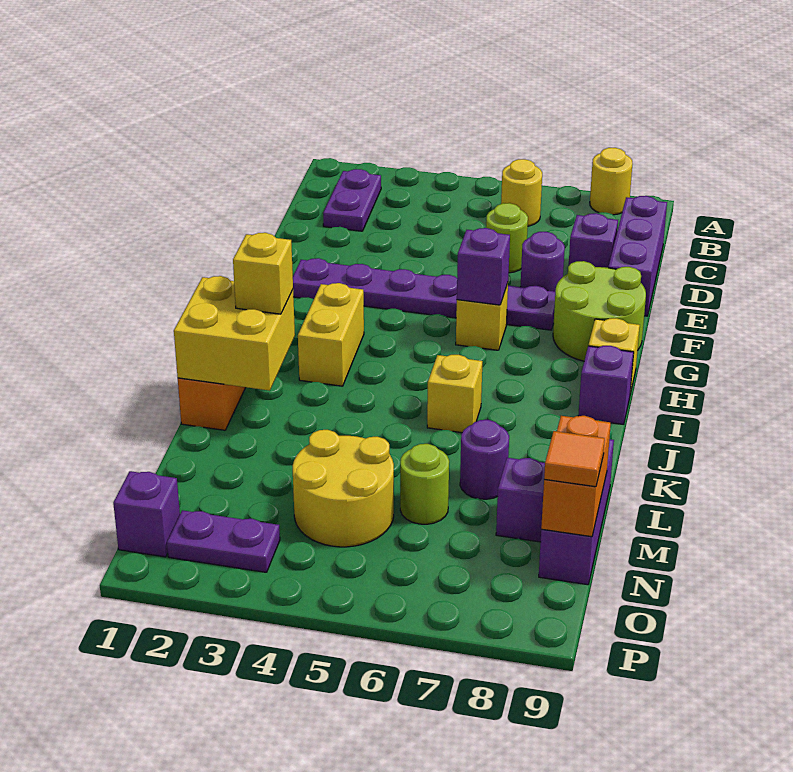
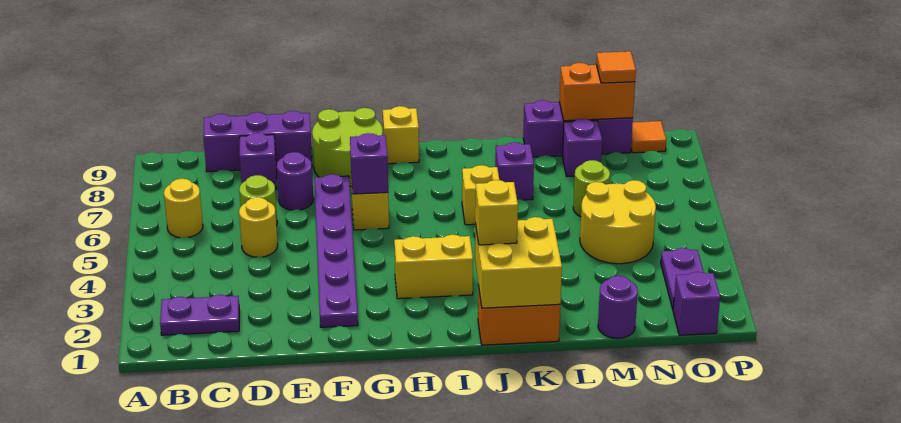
yellow round brick A8 level 1 -> yellow round brick D5 level 1
purple brick I9 level 1 -> purple brick K7 level 1
purple round brick L7 level 1 -> purple round brick M1 level 1
none -> orange tile O9 level 1

